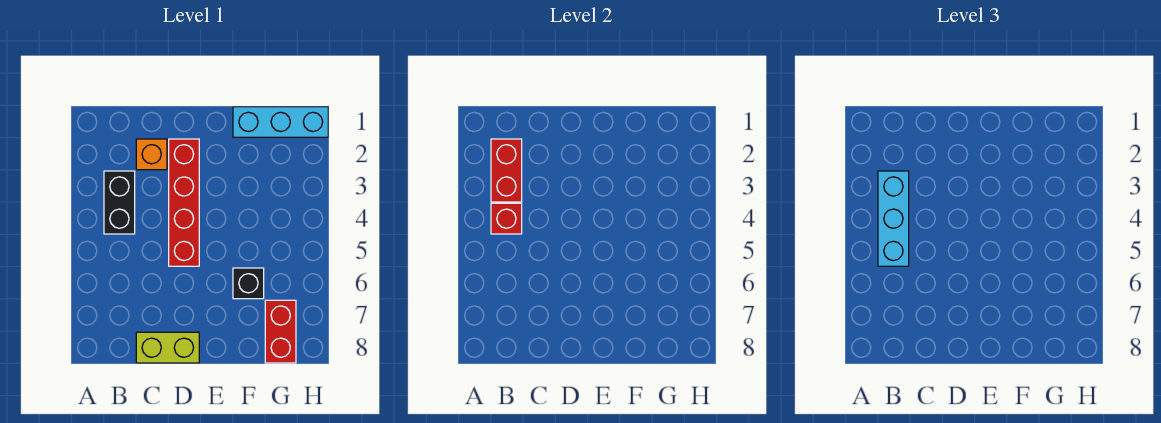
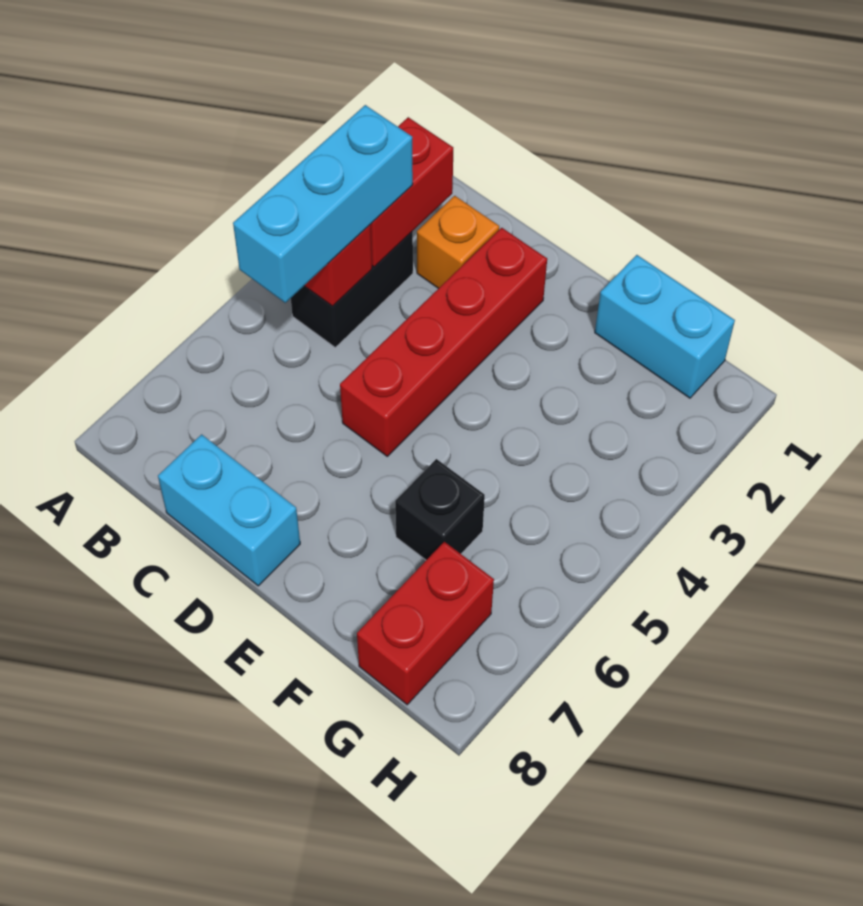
lime brick C8:D8 level 1 -> cyan brick C8:D8 level 1
cyan brick F1:H1 level 1 -> cyan brick F1:G1 level 1

